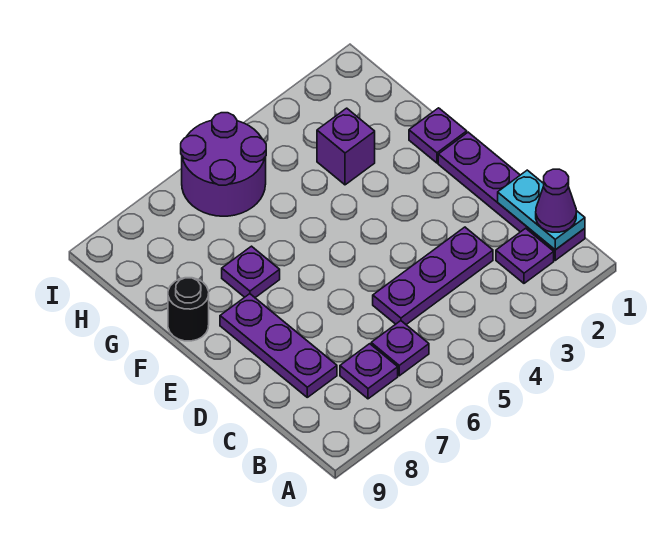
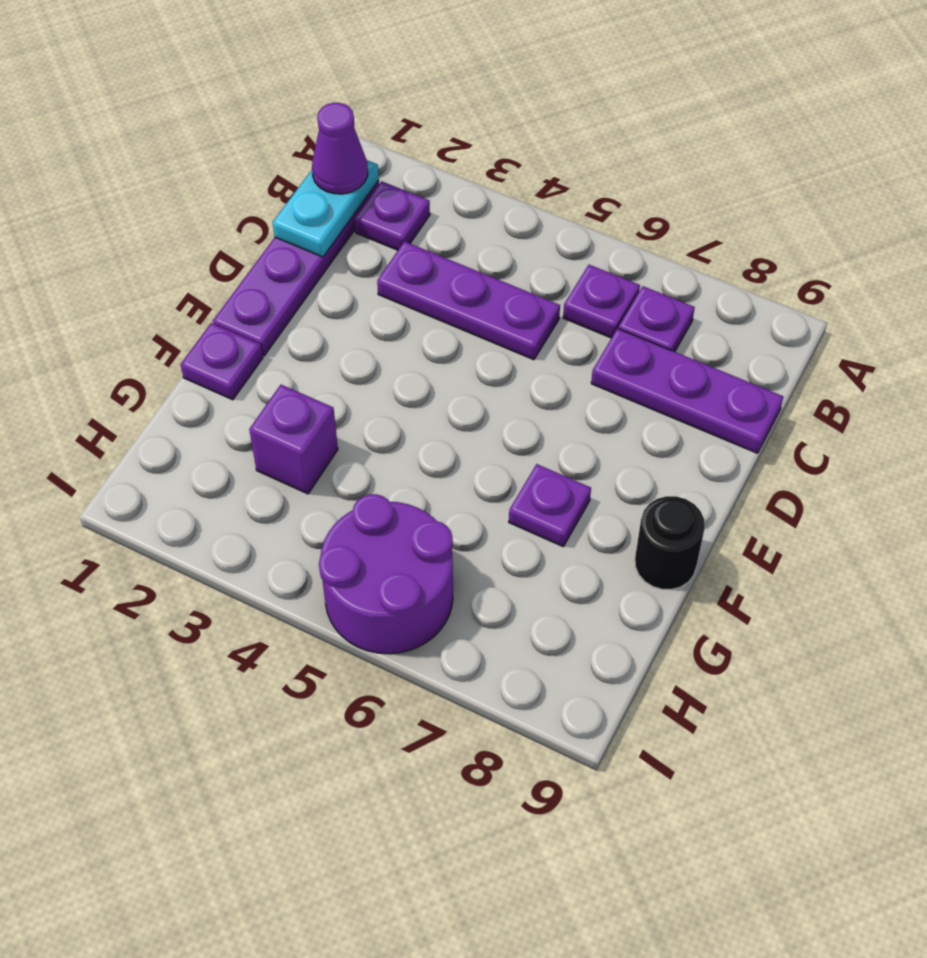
purple plate C8:E8 level 1 -> purple plate C7:C9 level 1

